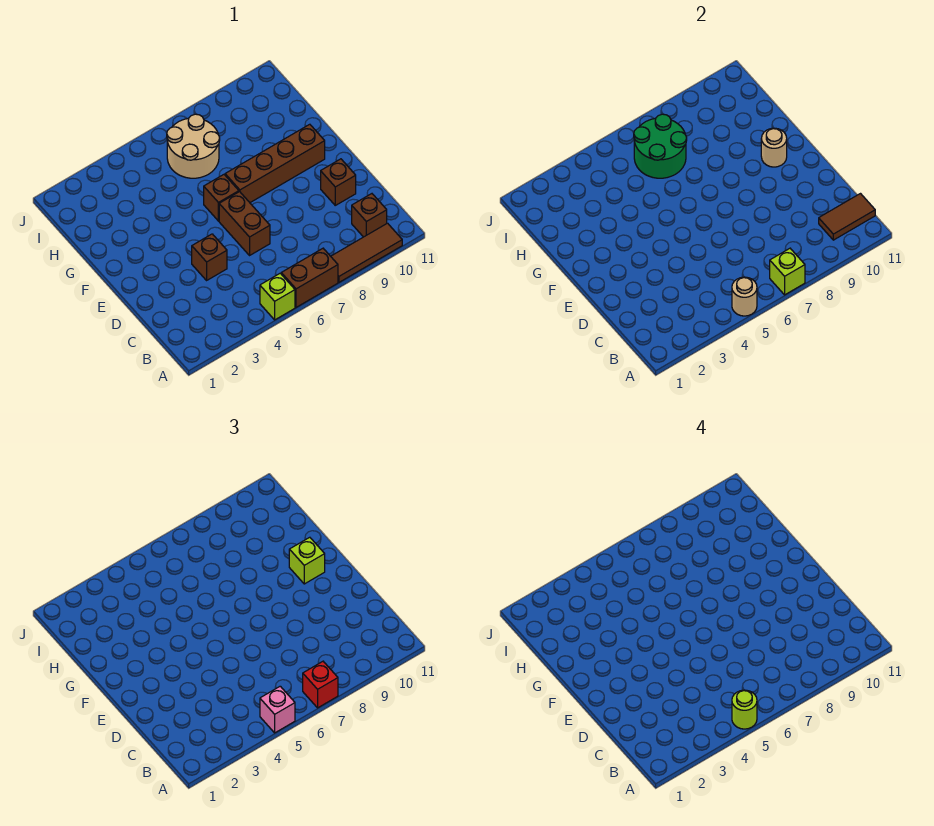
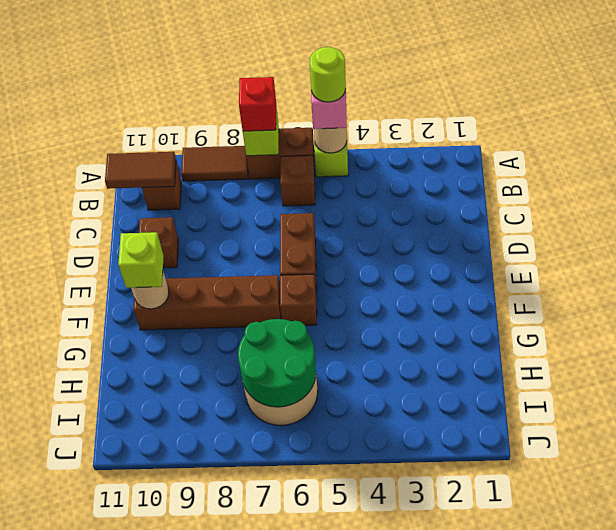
brown tile A8:A10 level 1 -> brown tile A8:A9 level 1
brown brick D4 level 1 -> brown brick B6 level 1

